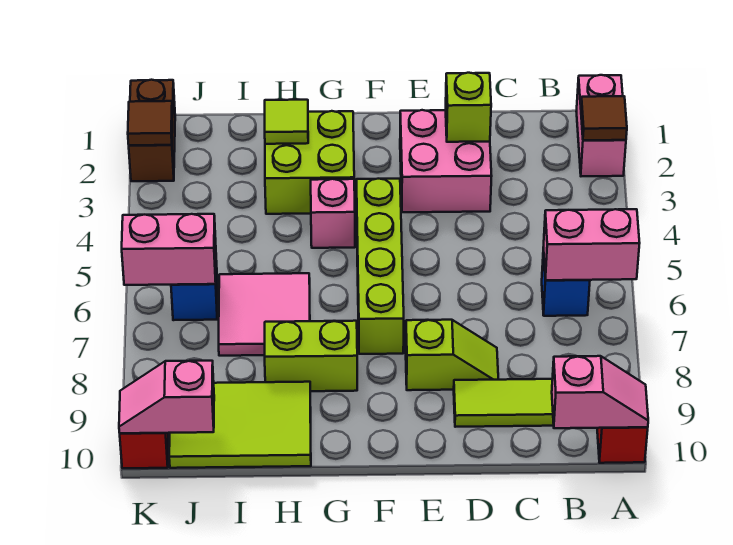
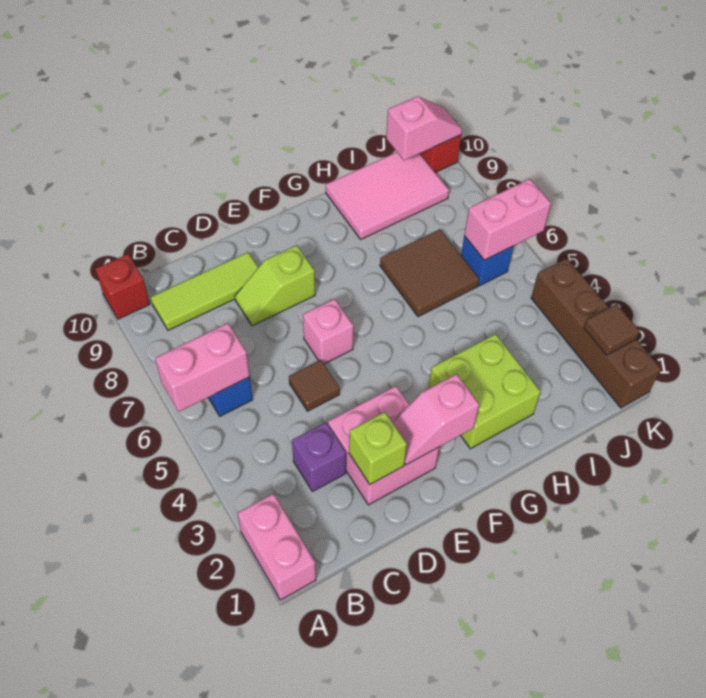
brown tile A2 level 2 -> brown tile D5 level 1
pink slope A10:B10 level 2 top B -> pink slope E2:F2 level 2 top F
none -> purple brick C3 level 1
lime brick F4:F7 level 1 -> none
pink brick G4 level 1 -> pink brick E6 level 1
lime brick G8:H8 level 1 -> none
lime tile H2 level 2 -> none
pink tile H6:I7 level 1 -> brown tile H6:I7 level 1
lime tile H9:J10 level 1 -> pink tile H9:J10 level 1
brown brick K1:K2 level 1 -> brown brick K1:K4 level 1

